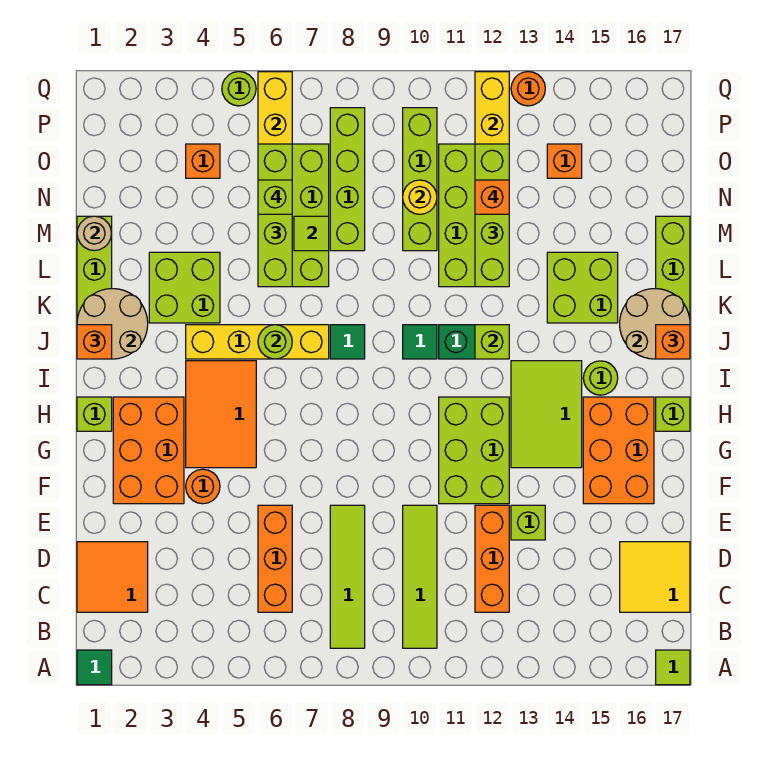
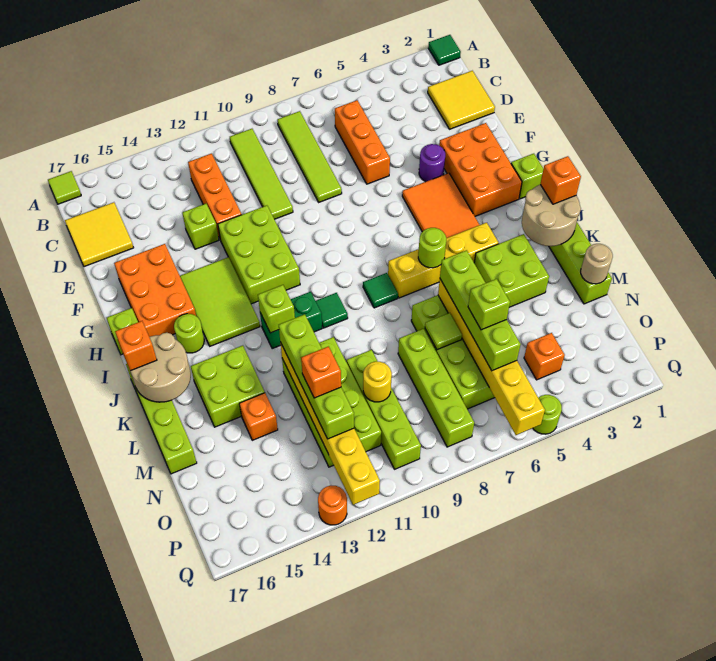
orange tile C1:D2 level 1 -> yellow tile C1:D2 level 1
orange round brick F4 level 1 -> purple round brick F4 level 1
orange brick O14 level 1 -> orange brick M14 level 1

